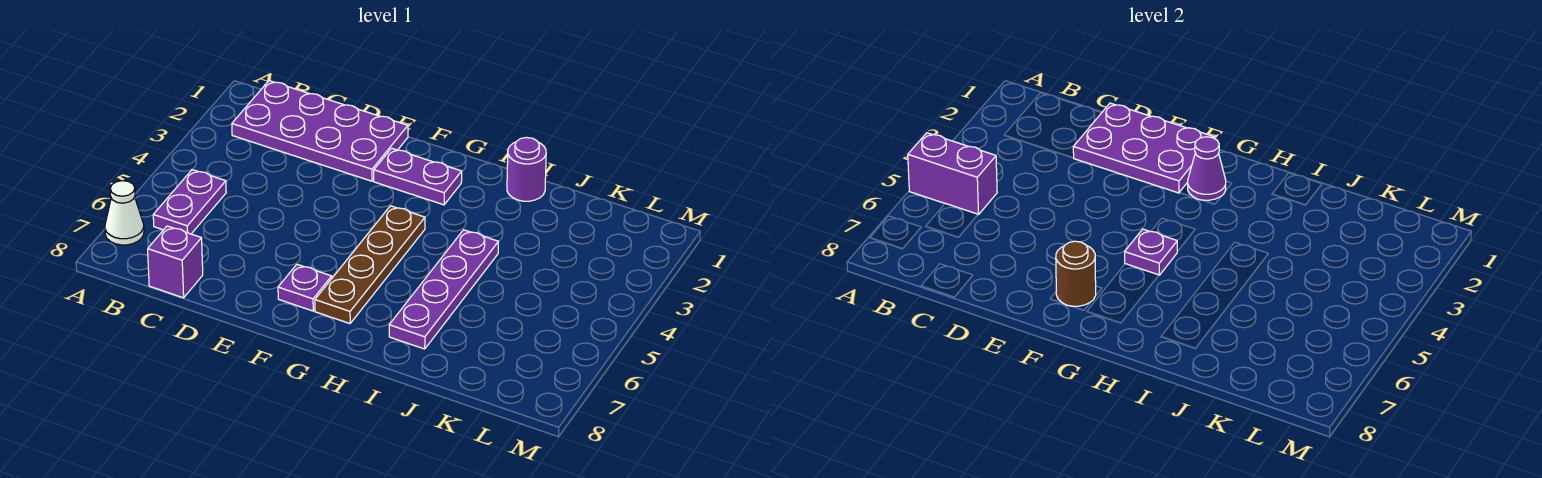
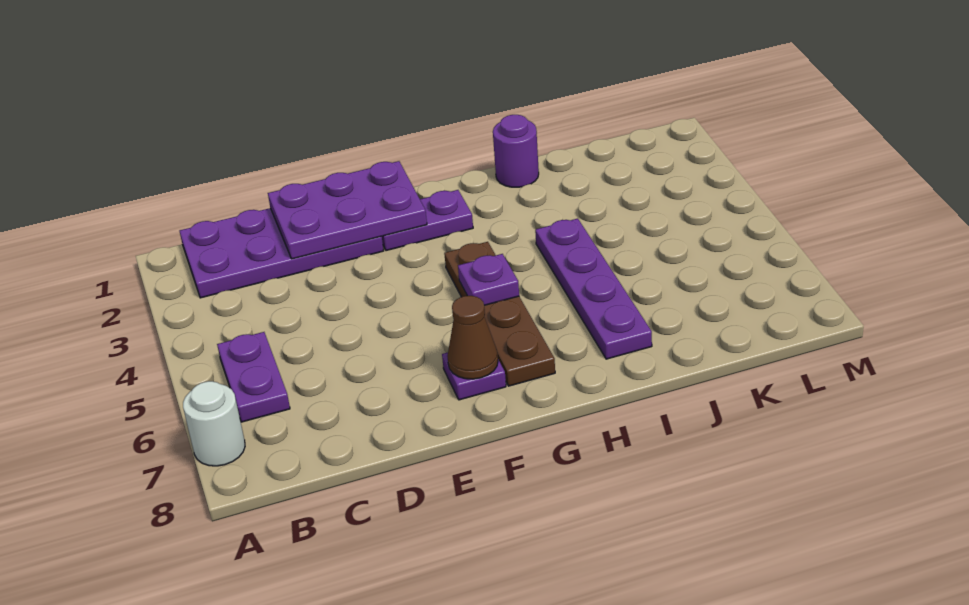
purple brick A5:B5 level 2 -> none
white cone A7 level 1 -> white round brick A7 level 1
purple brick C8 level 1 -> none
brown round brick F7 level 2 -> brown cone F7 level 2
purple cone G2 level 2 -> none

